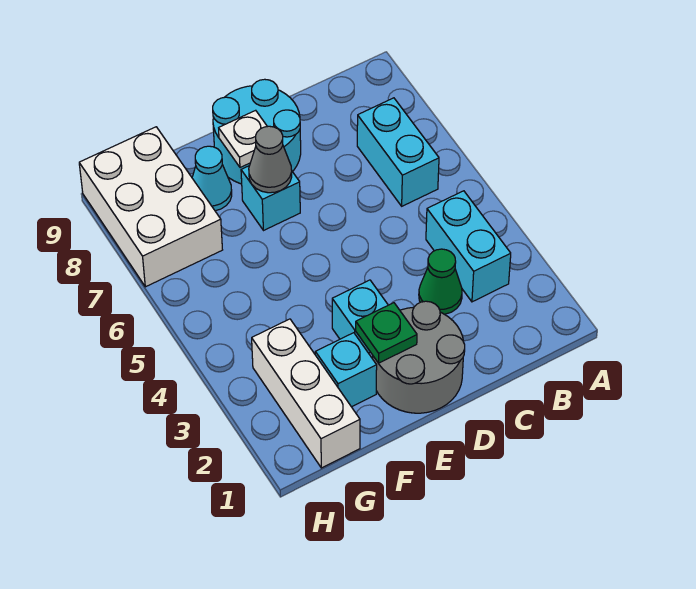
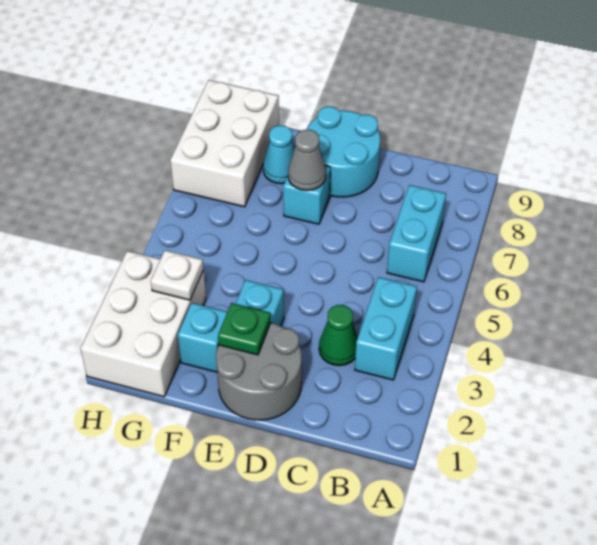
white plate E8 level 2 -> white plate G3 level 2
white brick G1:G3 level 1 -> white brick G1:H3 level 1

